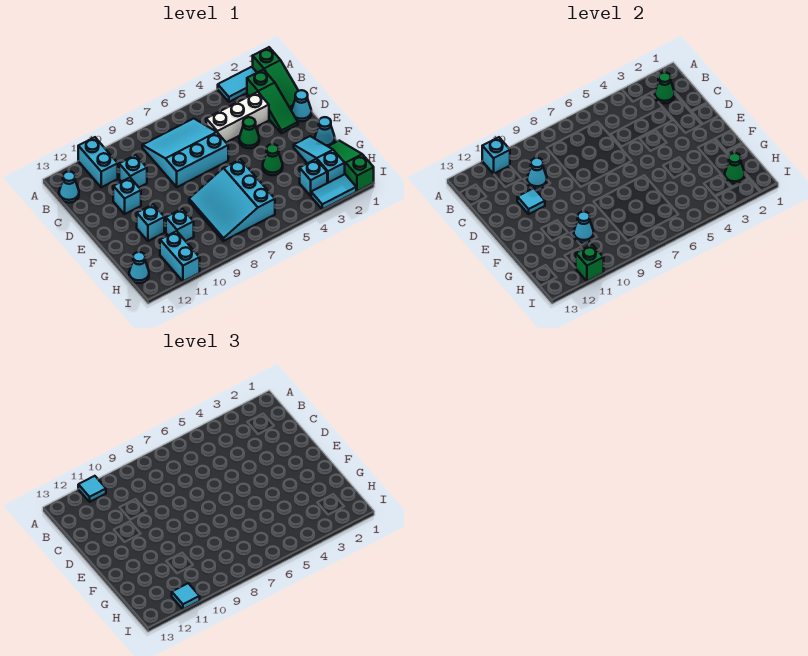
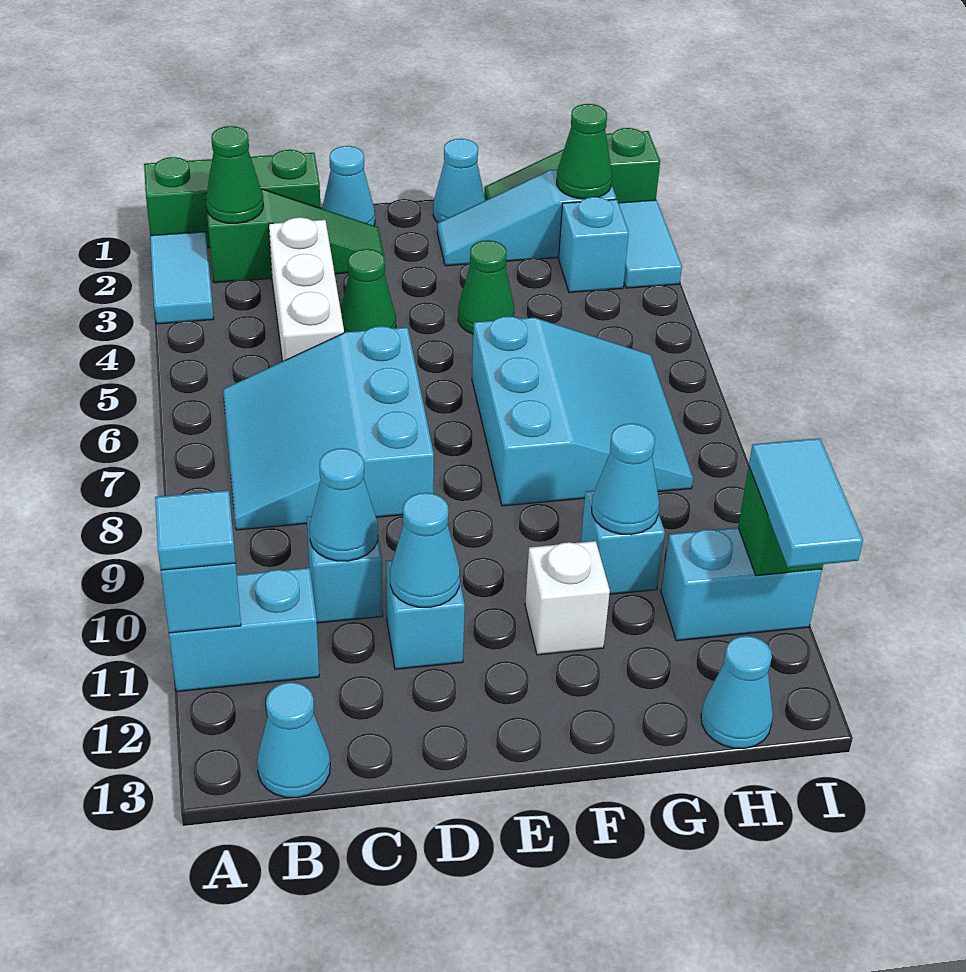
green slope A1:C1 level 1 top A -> green brick A1:C1 level 1
cyan tile D11 level 2 -> cyan cone D11 level 2
cyan slope F6:H8 level 1 top 6 -> cyan slope F6:H8 level 1 top F
cyan brick F11 level 1 -> white brick F11 level 1
cyan tile I11 level 3 -> cyan tile I11:I12 level 3

